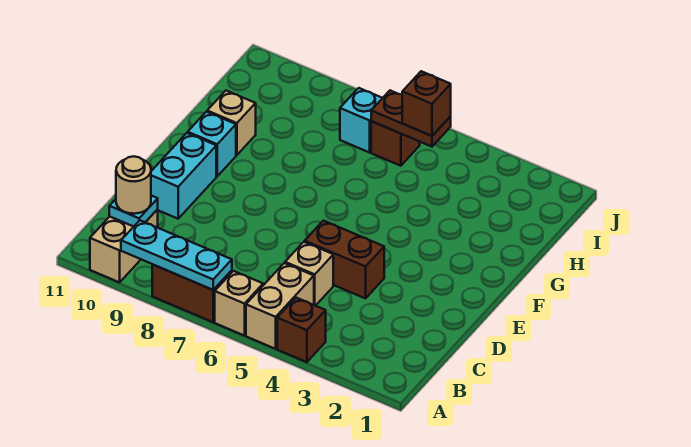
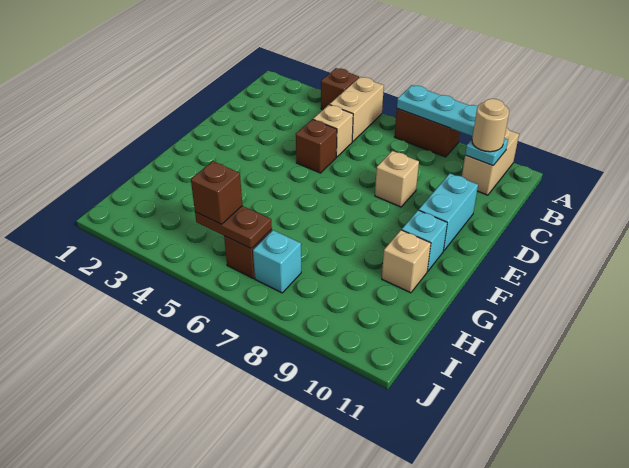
tan brick A6 level 1 -> tan brick D8 level 1
brown brick D4:D5 level 1 -> brown brick D5 level 1

